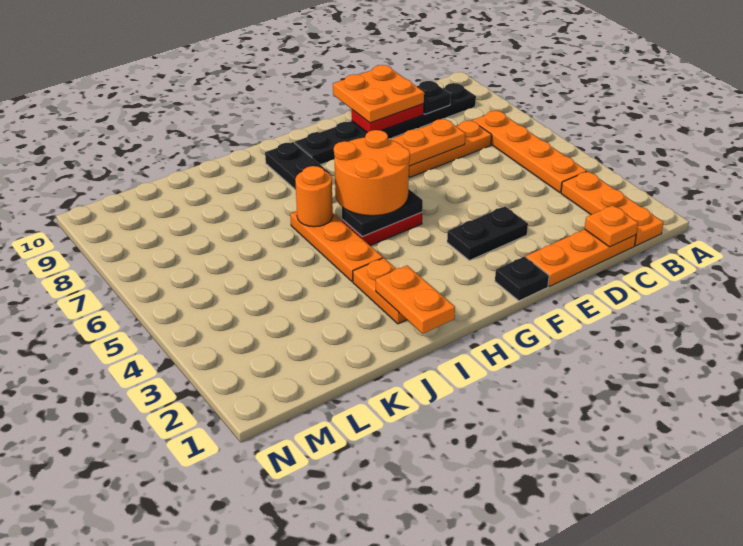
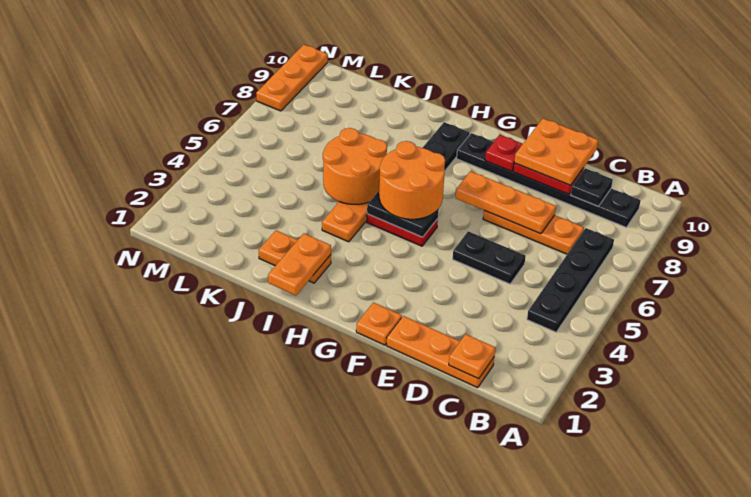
orange plate B1:B3 level 1 -> orange plate N8:N10 level 1
orange plate B4:B7 level 1 -> black plate B4:B7 level 1
black plate E3:F3 level 1 -> black plate D5:E5 level 1
black plate F1 level 1 -> orange plate F1 level 1
none -> red plate F9 level 2
orange plate I2:I3 level 1 -> orange plate I2:J2 level 1
orange round brick I6 level 2 -> orange round brick I5:J6 level 2

